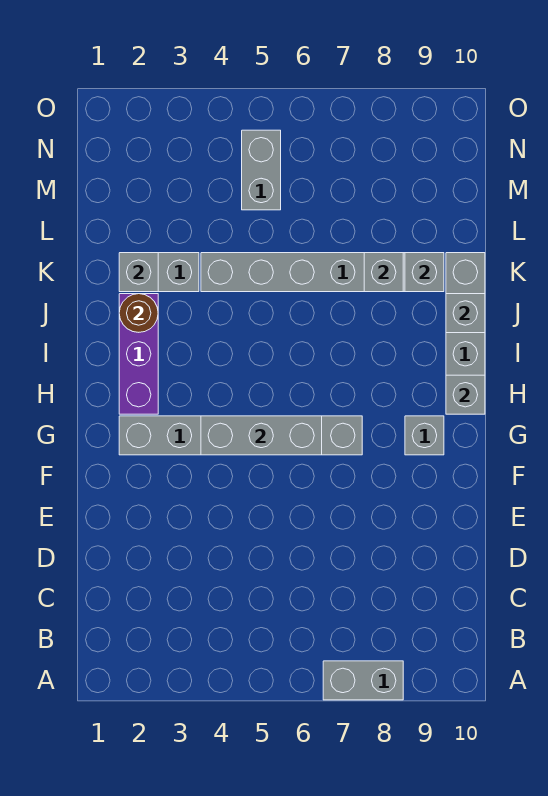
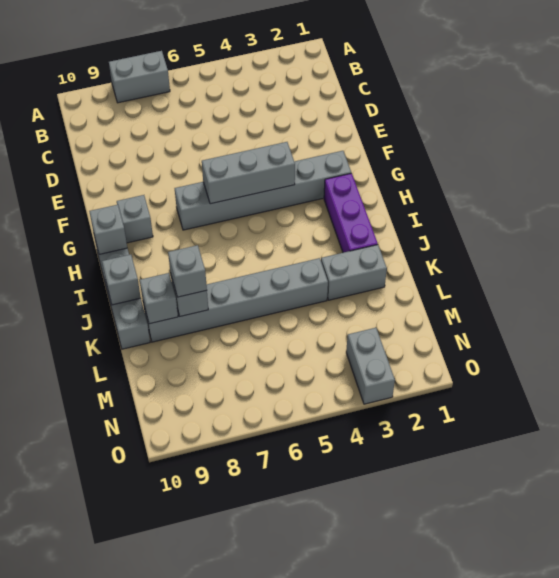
brown round brick J2 level 2 -> none
grey brick K2 level 2 -> grey brick K8 level 3
grey brick M5:N5 level 1 -> grey brick N3:O3 level 1

